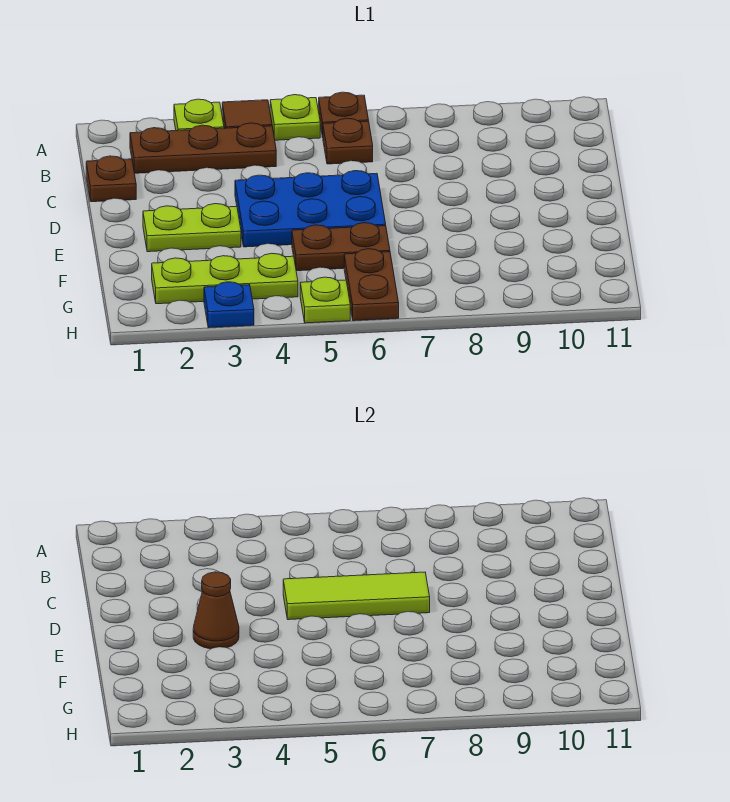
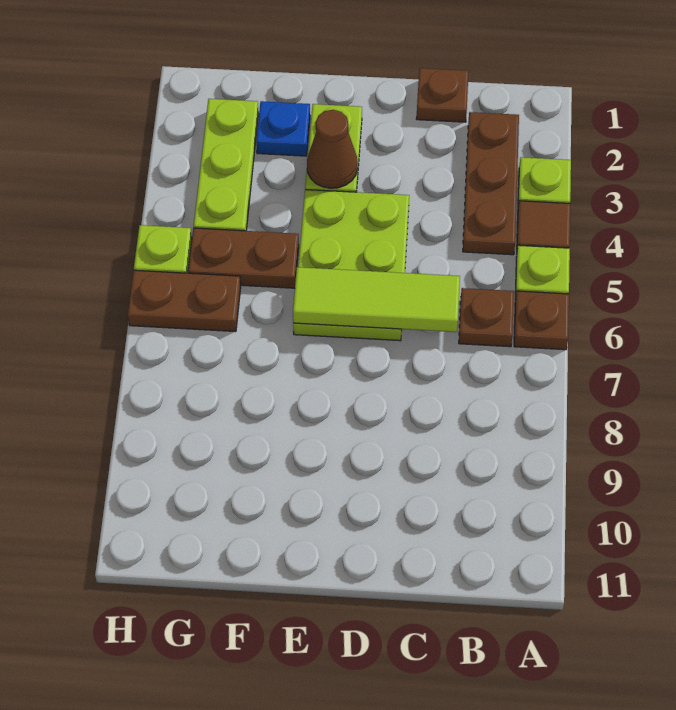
blue plate D4:E6 level 1 -> lime plate D4:E6 level 1
lime tile D5:D7 level 2 -> lime tile C6:E6 level 2
brown plate F5:F6 level 1 -> brown plate F5:G5 level 1
blue plate H3 level 1 -> blue plate F2 level 1

